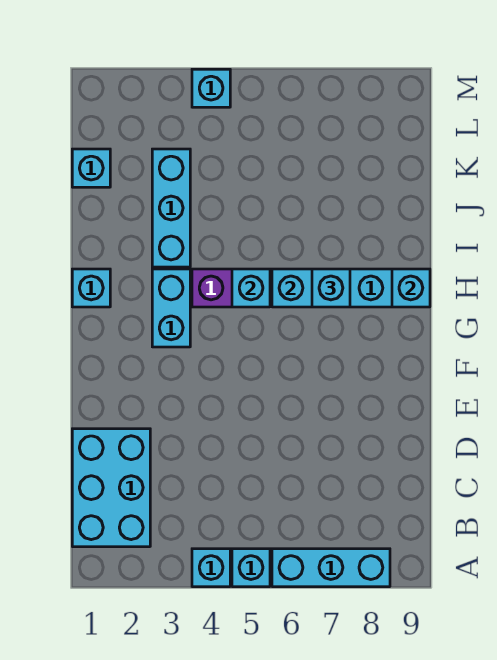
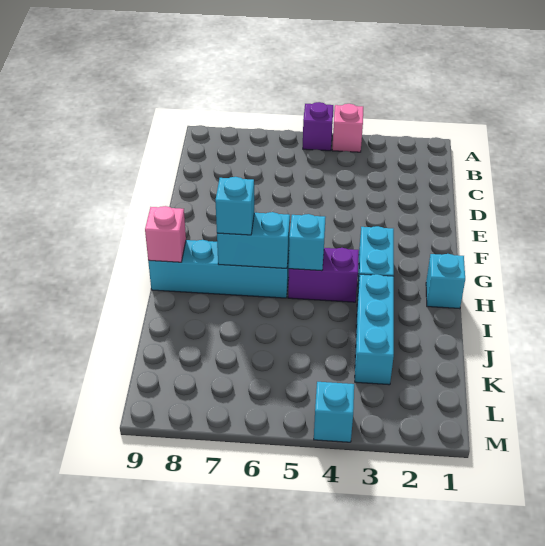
cyan brick A4 level 1 -> pink brick A4 level 1
cyan brick A5 level 1 -> purple brick A5 level 1
cyan brick A6:A8 level 1 -> none
cyan brick B1:D2 level 1 -> none
cyan brick H9 level 2 -> pink brick H9 level 2
cyan brick K1 level 1 -> none

